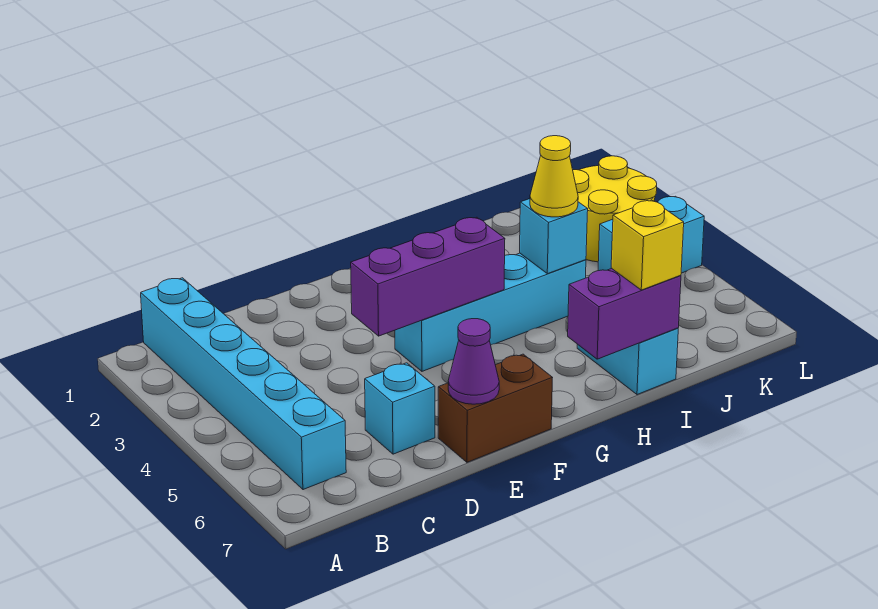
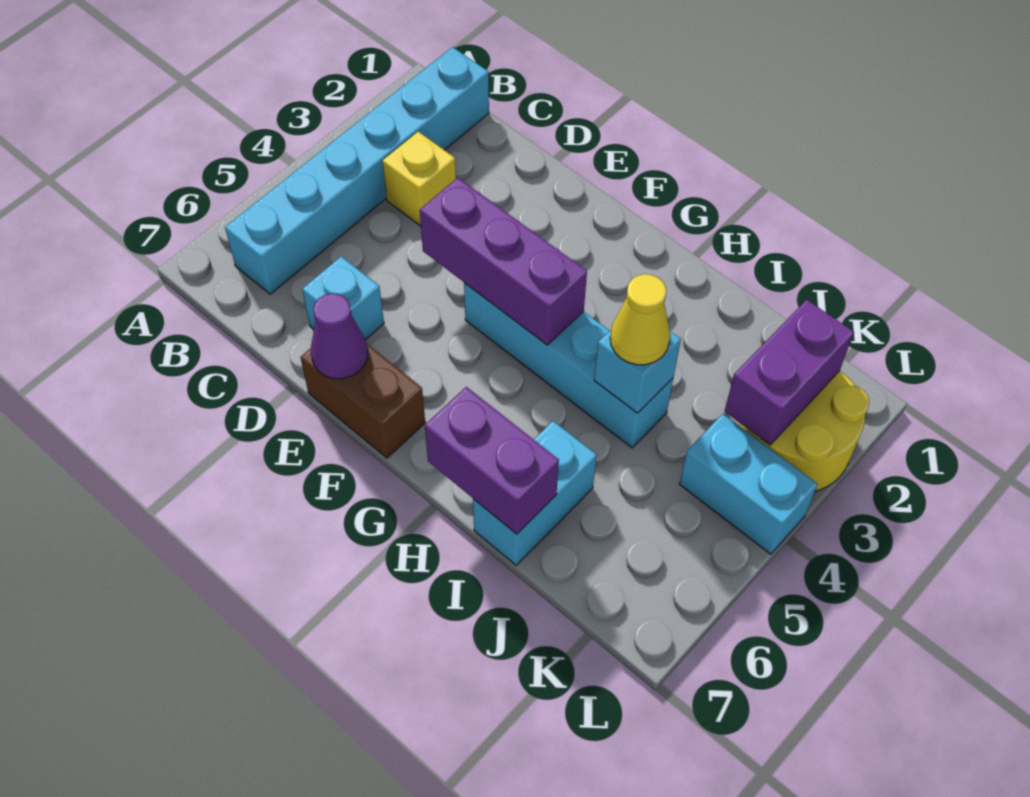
yellow brick I7 level 3 -> yellow brick C3 level 1
none -> purple brick K2:K3 level 2

